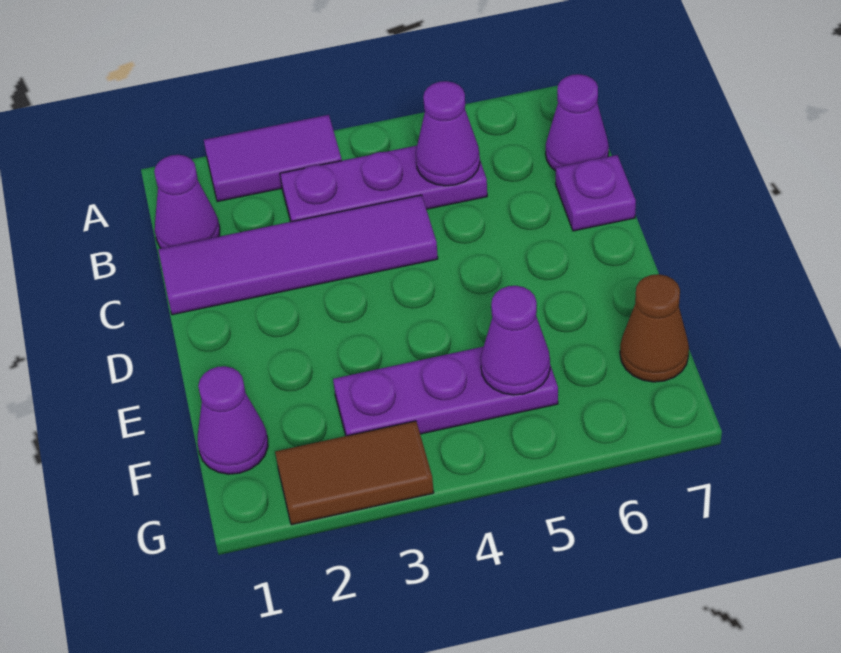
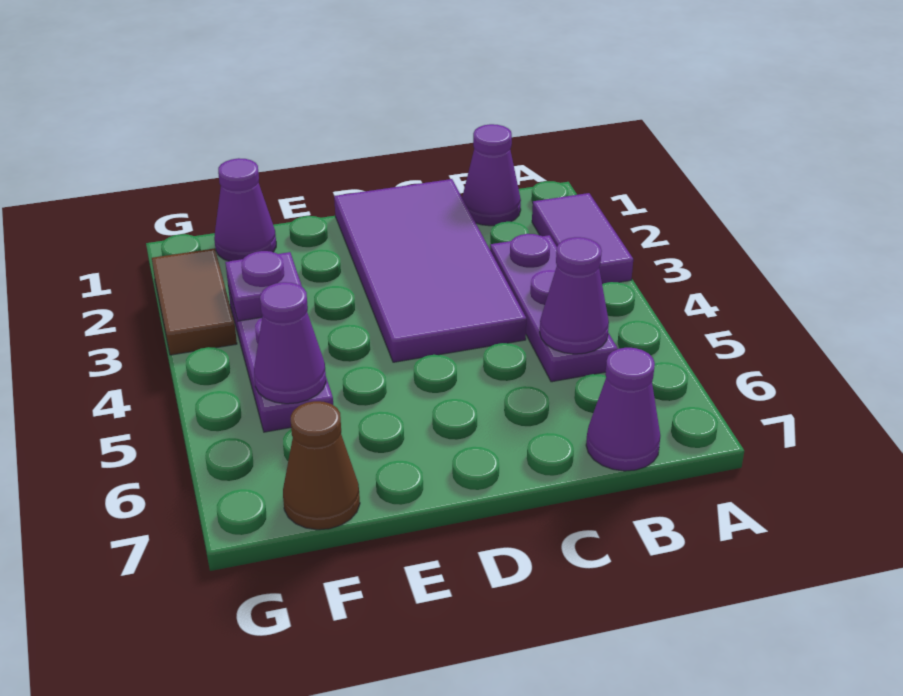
purple tile C1:C4 level 1 -> purple tile C1:D4 level 1
purple plate C7 level 1 -> purple plate F3 level 2

